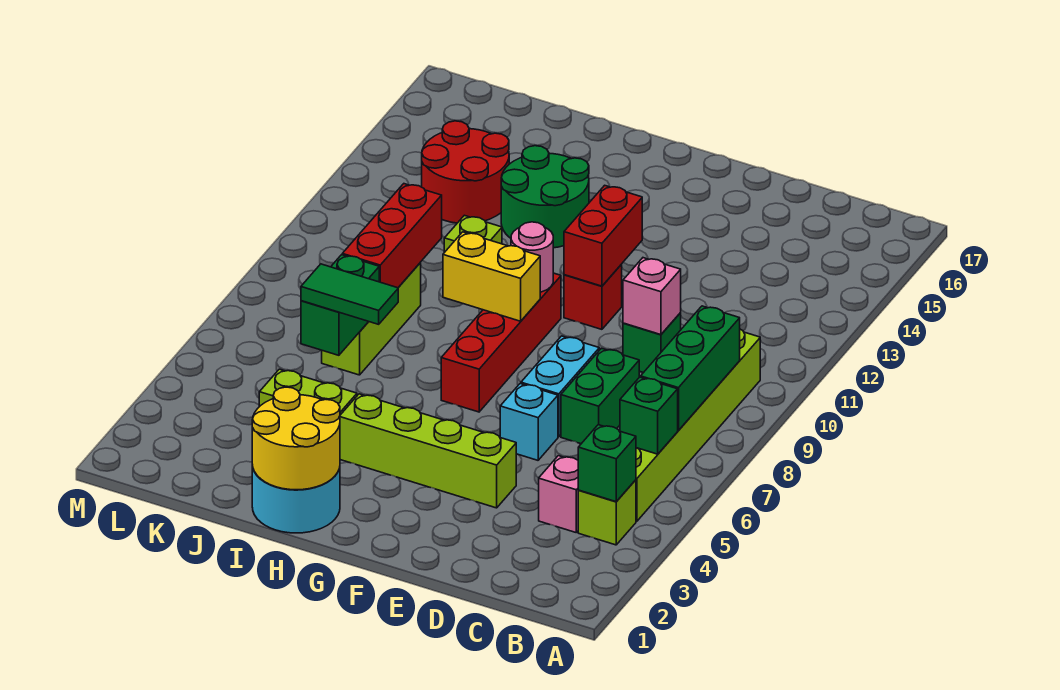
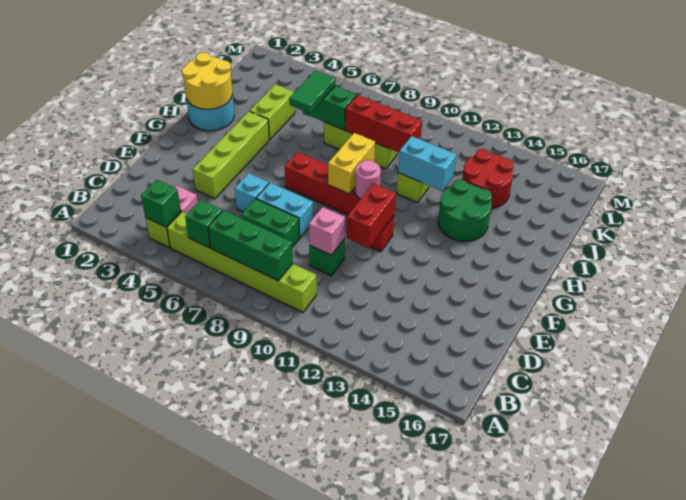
red brick F11:F12 level 2 -> red brick E11:F11 level 2
none -> cyan brick I11:I12 level 2

